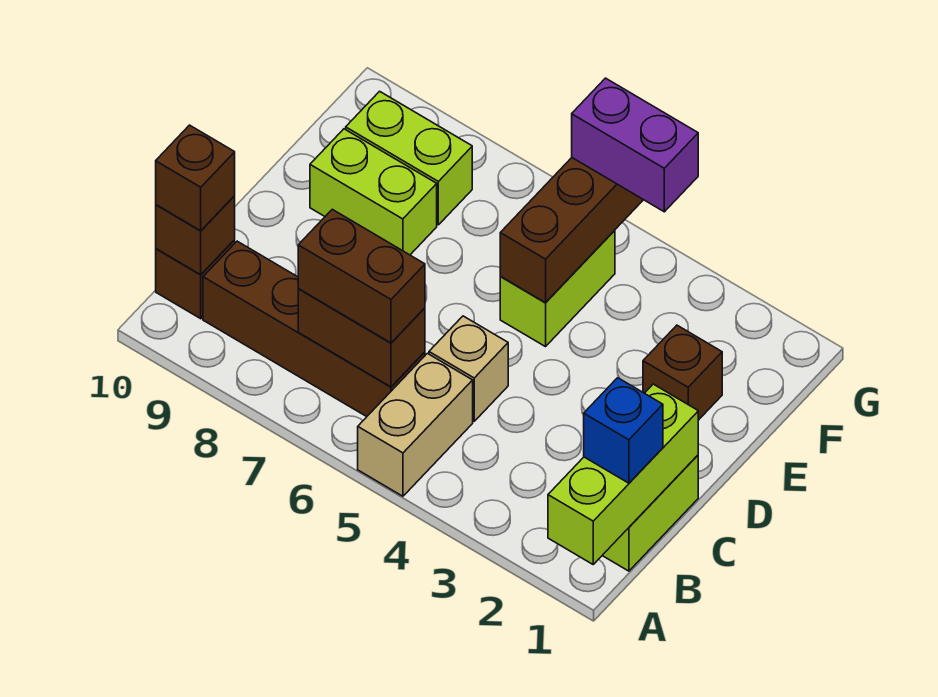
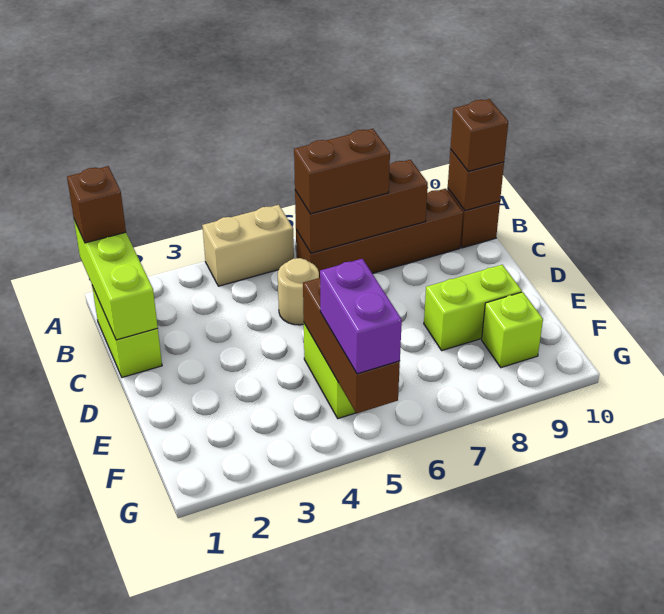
tan brick A5:B5 level 1 -> tan brick A4:A5 level 1
blue brick B1 level 3 -> none
brown brick B6:B7 level 2 -> brown brick B6:B8 level 2
tan brick C5 level 1 -> tan round brick C5 level 1
brown brick E2 level 1 -> brown brick A1 level 3
lime brick F8:F9 level 1 -> lime brick F9 level 1
purple brick G4:G5 level 3 -> purple brick F5:G5 level 3

